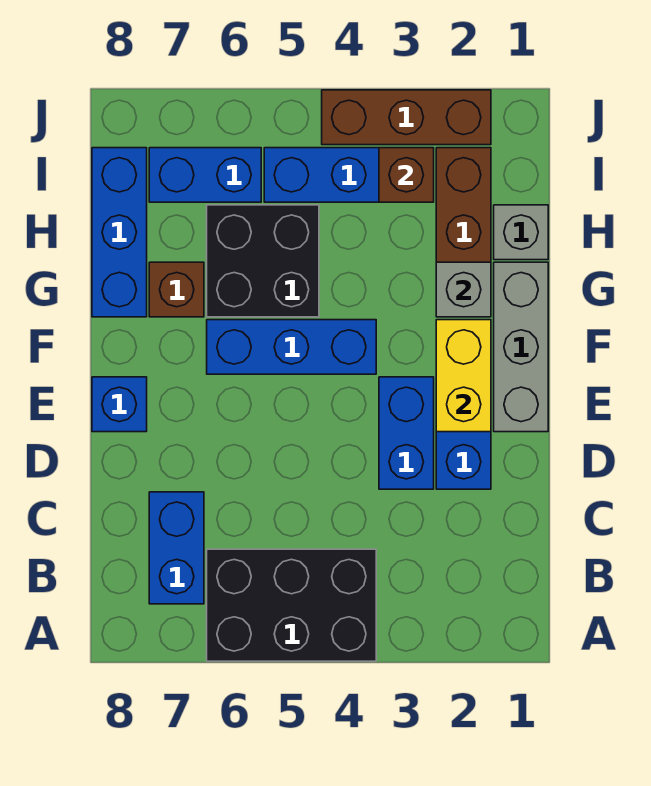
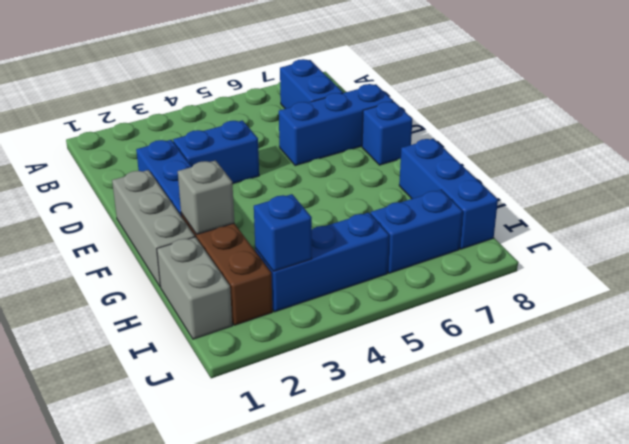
black brick A4:B6 level 1 -> none
blue brick D3:E3 level 1 -> blue brick D3:D4 level 1
yellow brick E2:F2 level 2 -> none
blue brick F4:F6 level 1 -> blue brick D6:D8 level 1
black brick G5:H6 level 1 -> none
brown brick G7 level 1 -> none
grey brick H1 level 1 -> grey brick H1:I1 level 1
brown brick I3 level 2 -> blue brick I3 level 2
brown brick J2:J4 level 1 -> none

